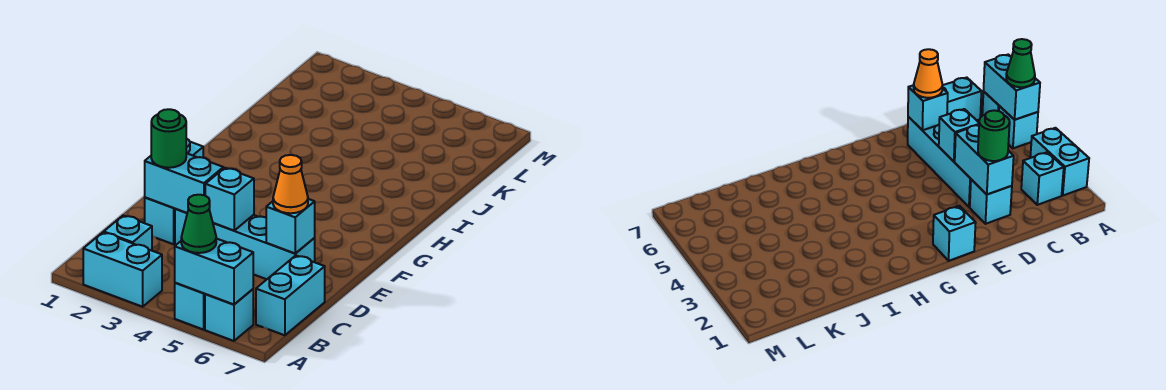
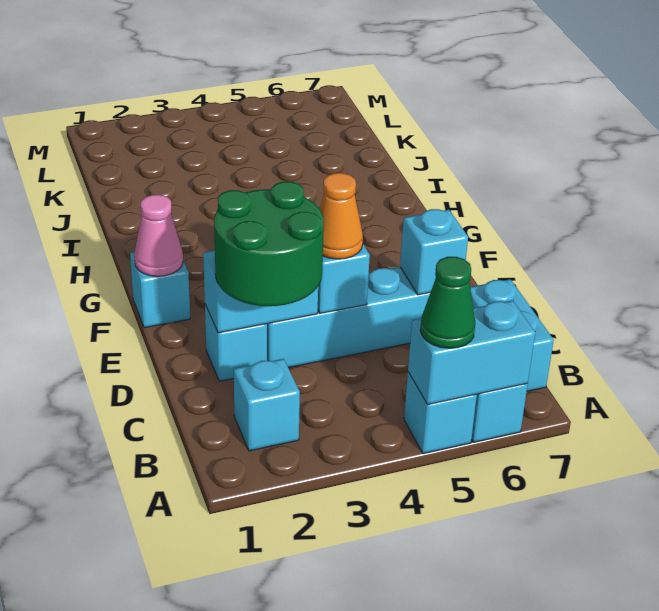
cyan brick A2:A3 level 1 -> none
green round brick D2 level 3 -> green round brick C2:D3 level 3
orange cone D6 level 3 -> orange cone D4 level 3
none -> pink cone F1 level 2

